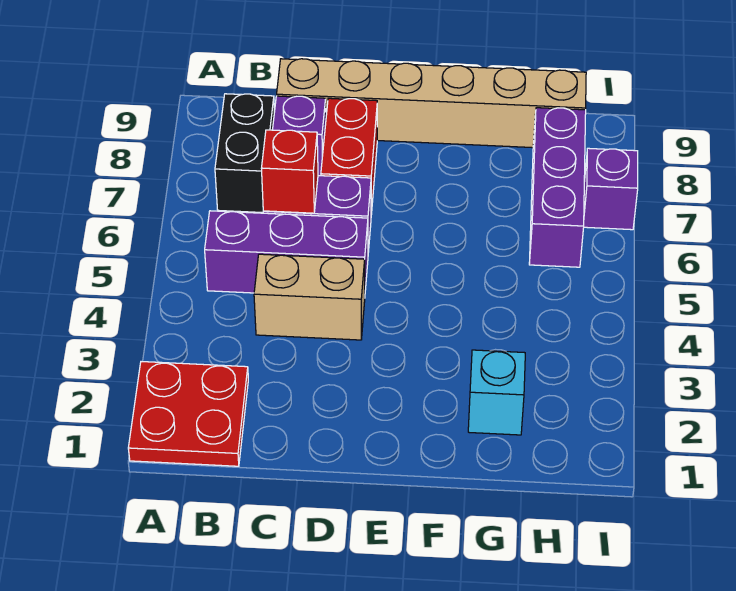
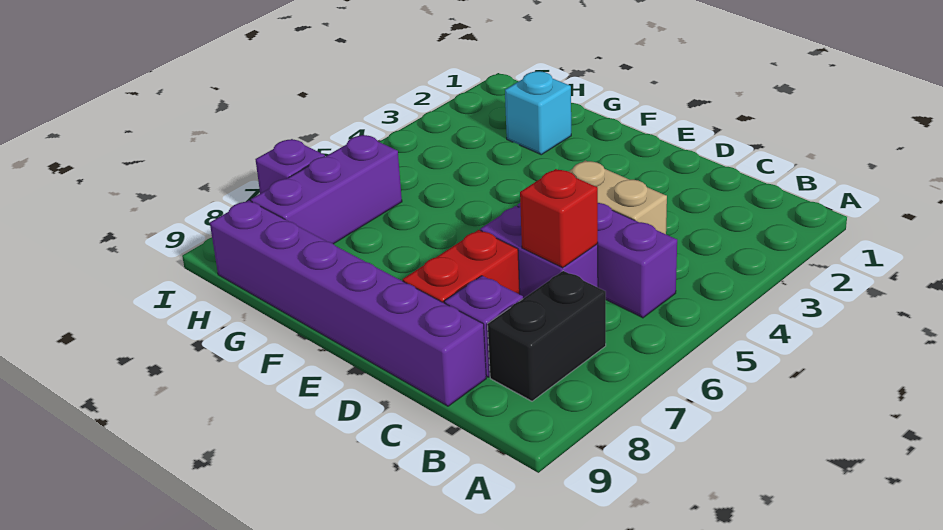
red plate A1:B2 level 1 -> none
tan brick C9:H9 level 1 -> purple brick C9:H9 level 1

